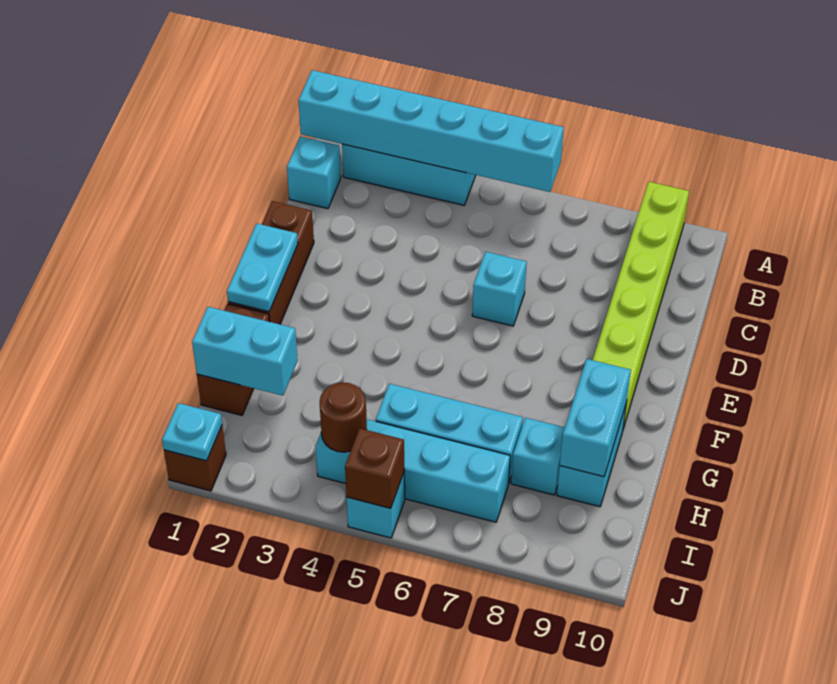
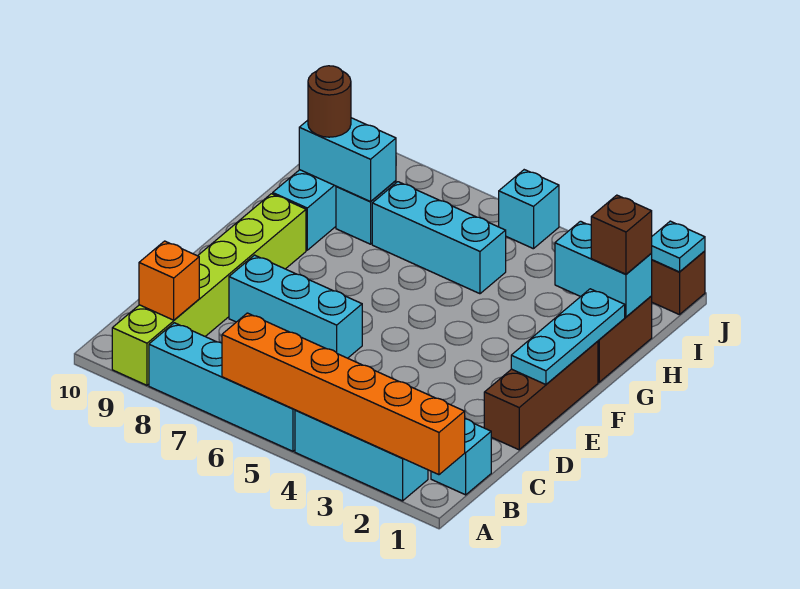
cyan brick A1:A6 level 2 -> orange brick A1:A6 level 2
none -> orange brick B9 level 2
cyan brick D6 level 1 -> cyan brick D6:D8 level 1
cyan plate E1:F1 level 2 -> cyan plate E1:G1 level 2
cyan brick G9:H9 level 2 -> cyan brick H8:H9 level 2
cyan brick I4:I7 level 1 -> cyan brick A5:A8 level 1
brown round brick I4 level 2 -> brown round brick H9 level 3
brown brick J5 level 2 -> brown brick H1 level 3

